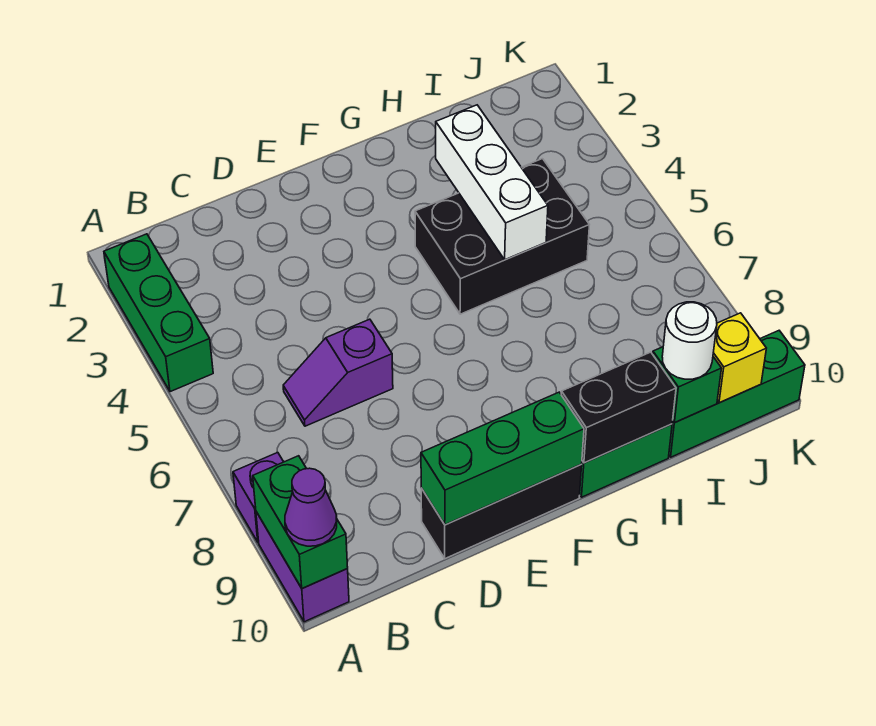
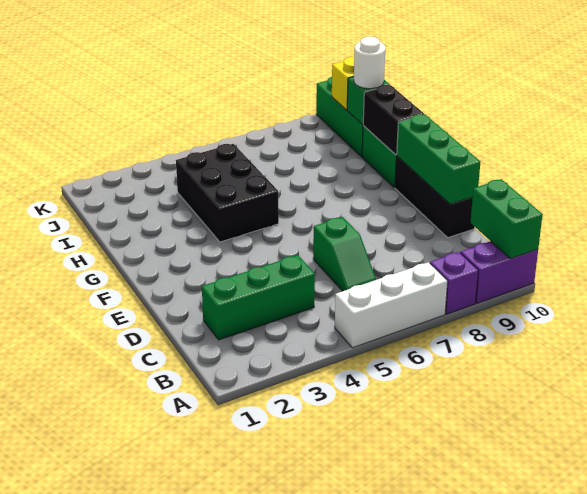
green brick A2:A4 level 1 -> green brick C2:C4 level 1
green brick A9:A10 level 2 -> green brick A10:B10 level 2
purple cone A10 level 3 -> none
purple slope C6:D6 level 1 top D -> green slope C6:D6 level 1 top D
white brick H3:H5 level 2 -> white brick A5:A7 level 1

